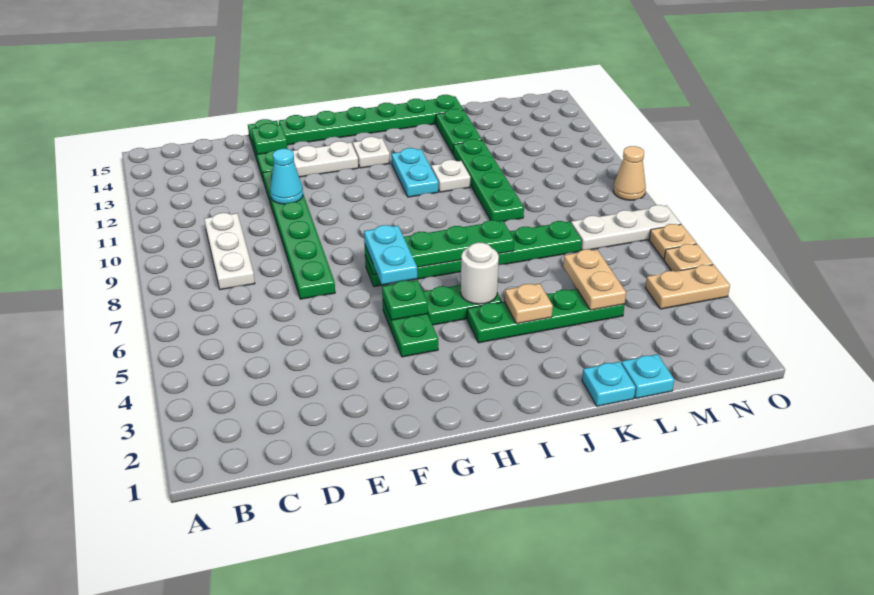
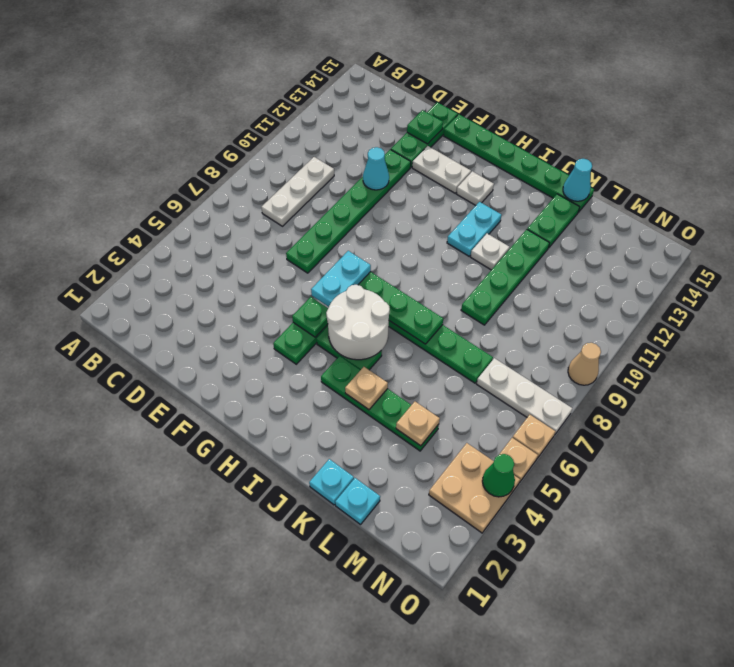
white round brick I5 level 2 -> white round brick H5:I6 level 2
none -> cyan cone K15 level 2
tan plate L4:L5 level 2 -> tan plate L4 level 2
tan plate N4:O4 level 1 -> tan plate N3:O4 level 1
none -> green cone O4 level 2

